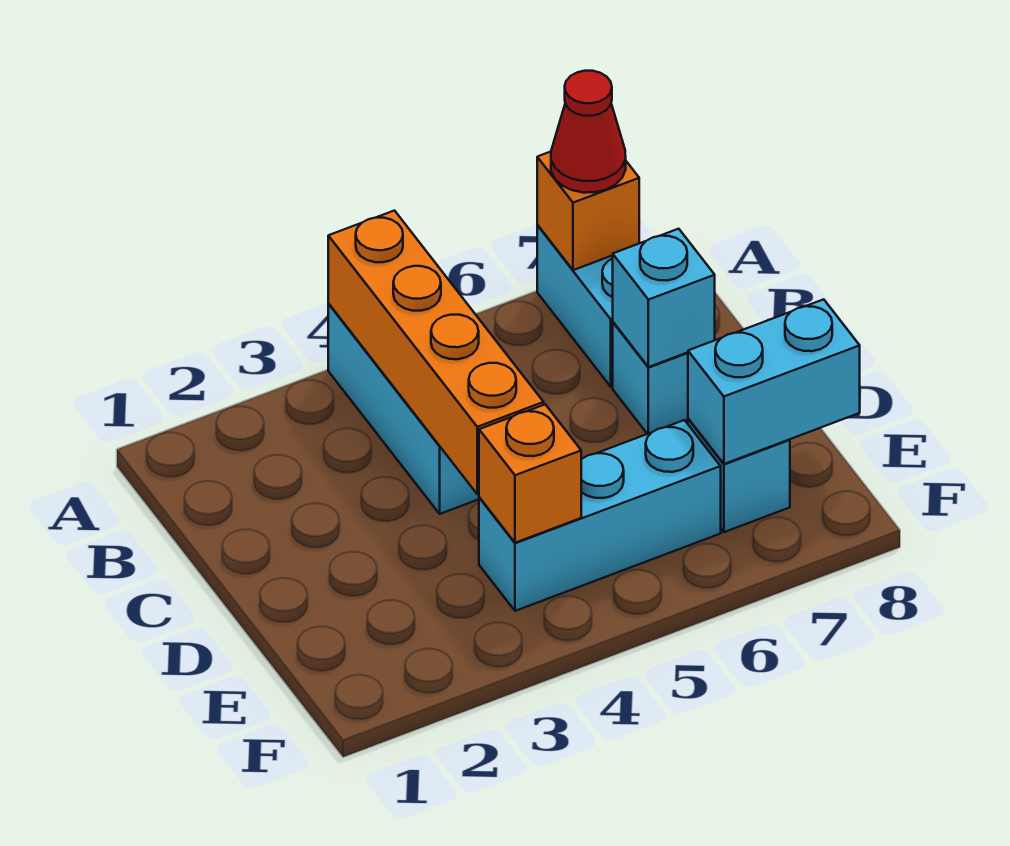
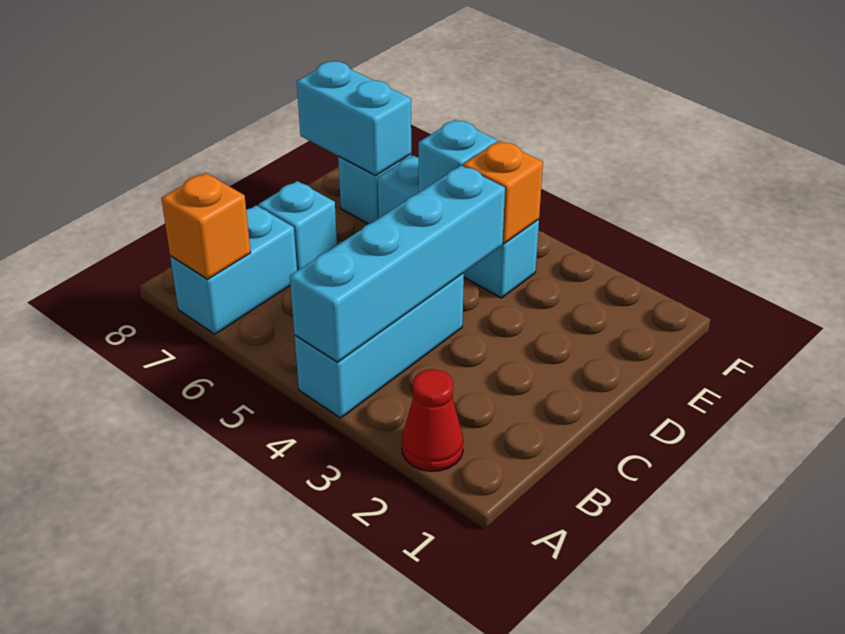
orange brick A4:D4 level 2 -> cyan brick A4:D4 level 2
red cone A7 level 3 -> red cone A2 level 1
cyan brick C7 level 2 -> cyan brick E5 level 2

